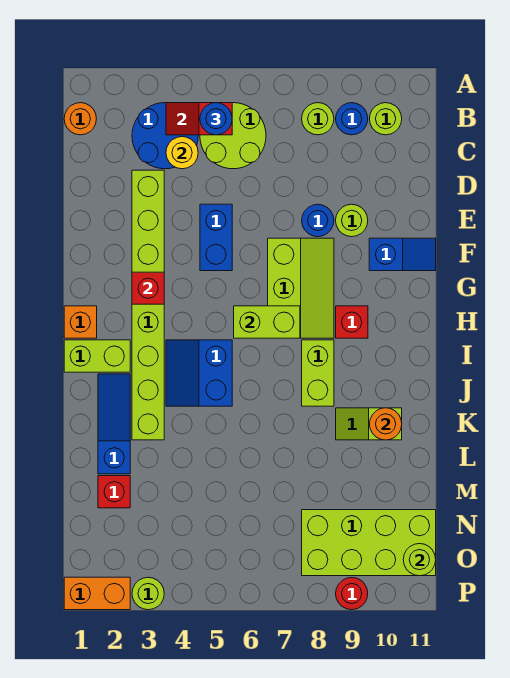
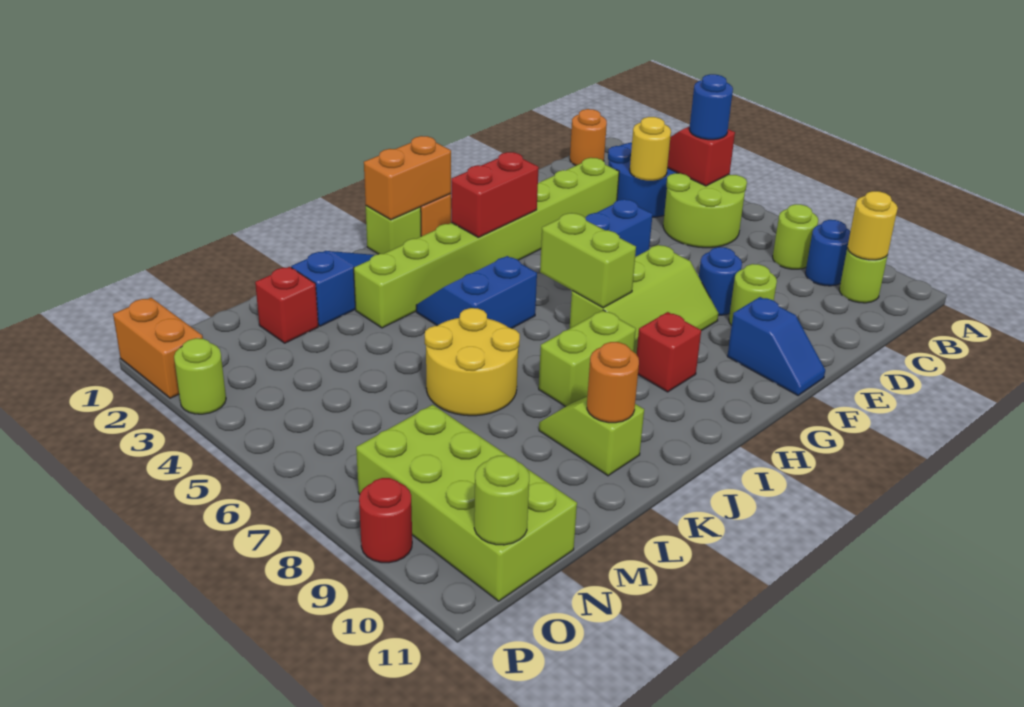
none -> yellow round brick B10 level 2
red brick G3 level 2 -> red brick G3:H3 level 2
none -> orange brick H1:I1 level 2
lime brick I1:I2 level 1 -> lime brick I1 level 1
none -> yellow round brick K6:L7 level 1

